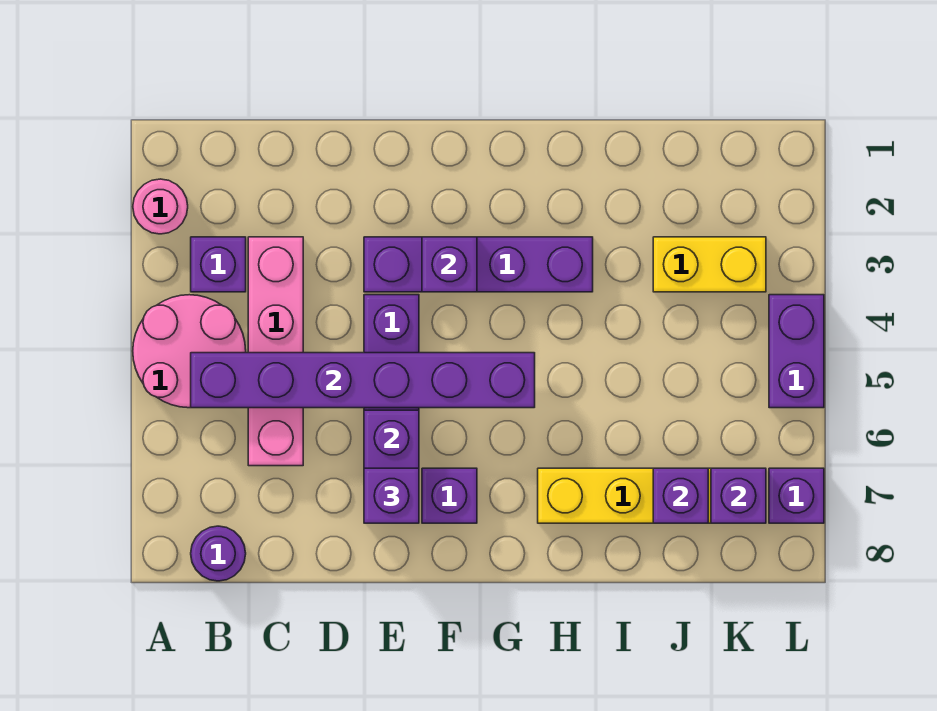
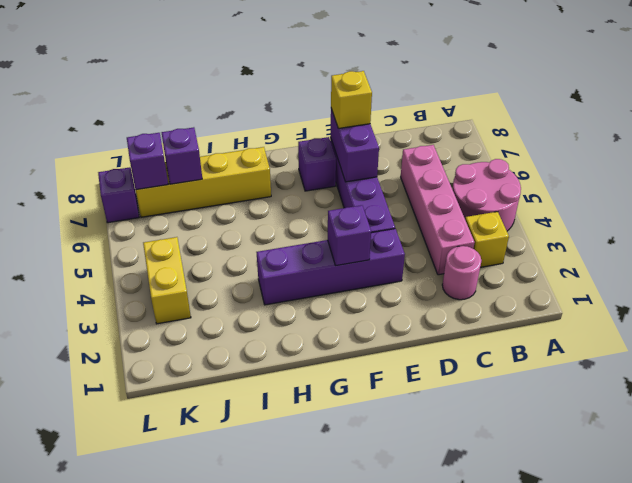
pink round brick A2 level 1 -> pink round brick C2 level 1
purple brick B3 level 1 -> yellow brick B3 level 1
purple brick B5:G5 level 2 -> none
purple round brick B8 level 1 -> none
purple brick E7 level 3 -> yellow brick E7 level 3
yellow brick J3:K3 level 1 -> yellow brick K3:K4 level 1
purple brick L4:L5 level 1 -> none

